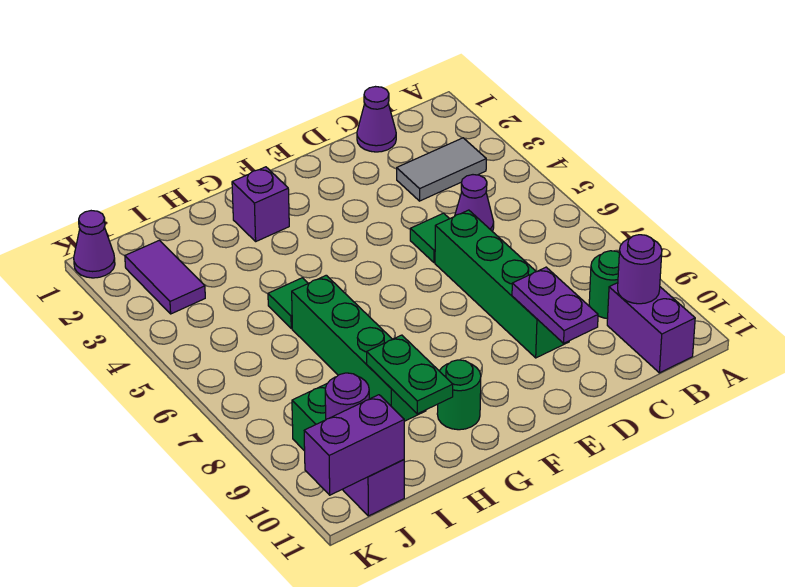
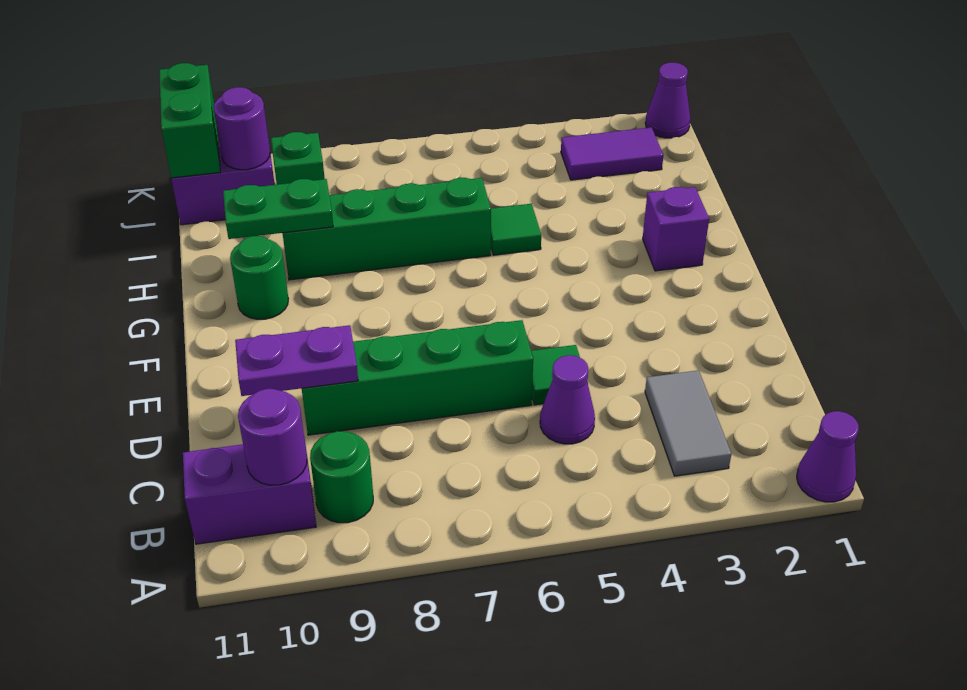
purple cone C1 level 1 -> purple cone A1 level 1
purple brick J11:K11 level 2 -> green brick J11:K11 level 2

